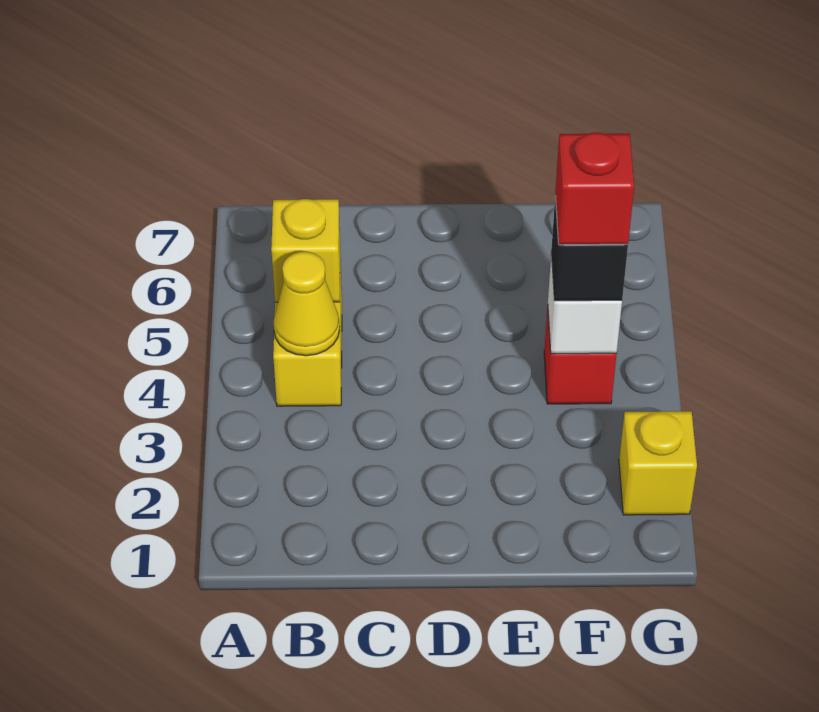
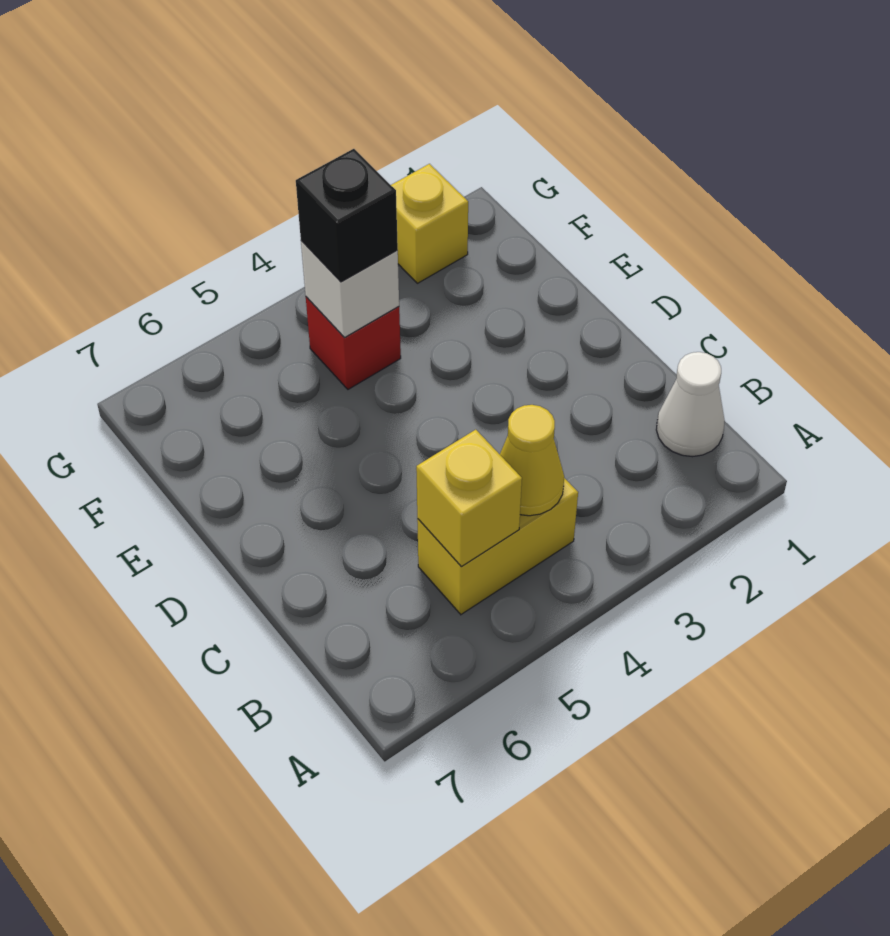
none -> white cone B1 level 1
red brick F4 level 4 -> none

